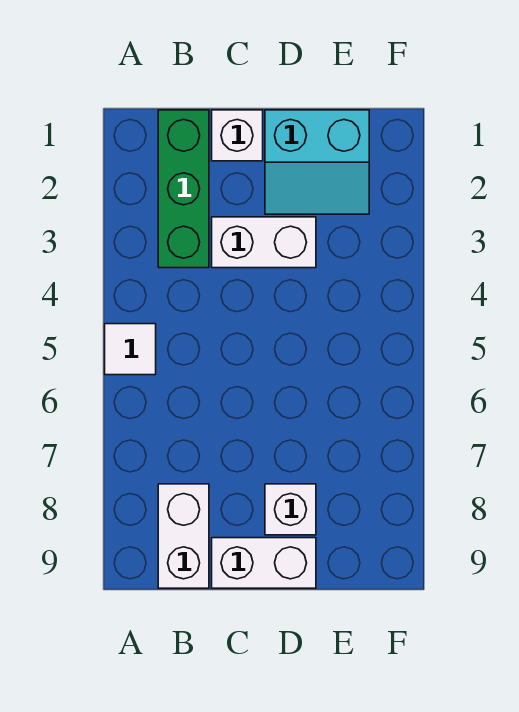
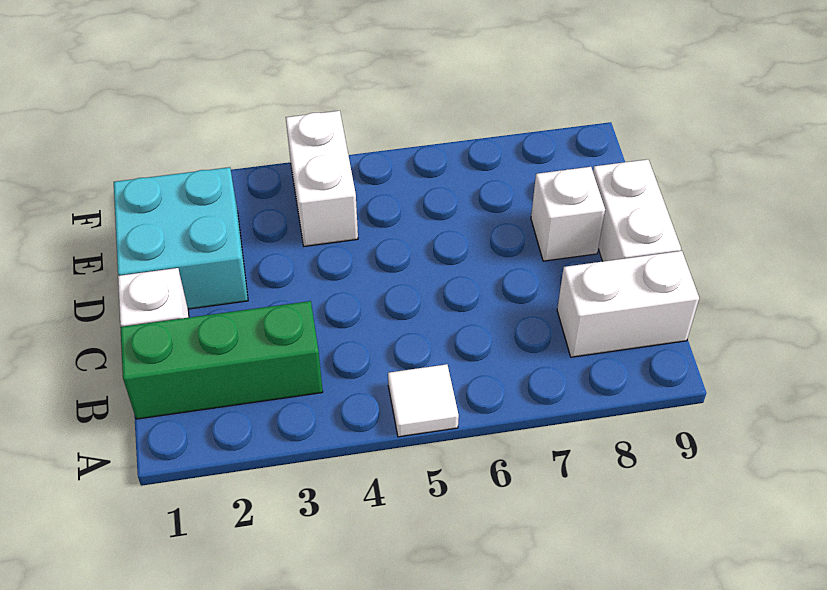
white brick C3:D3 level 1 -> white brick E4:F4 level 1
cyan slope D1:E2 level 1 top 1 -> cyan brick D1:E2 level 1

